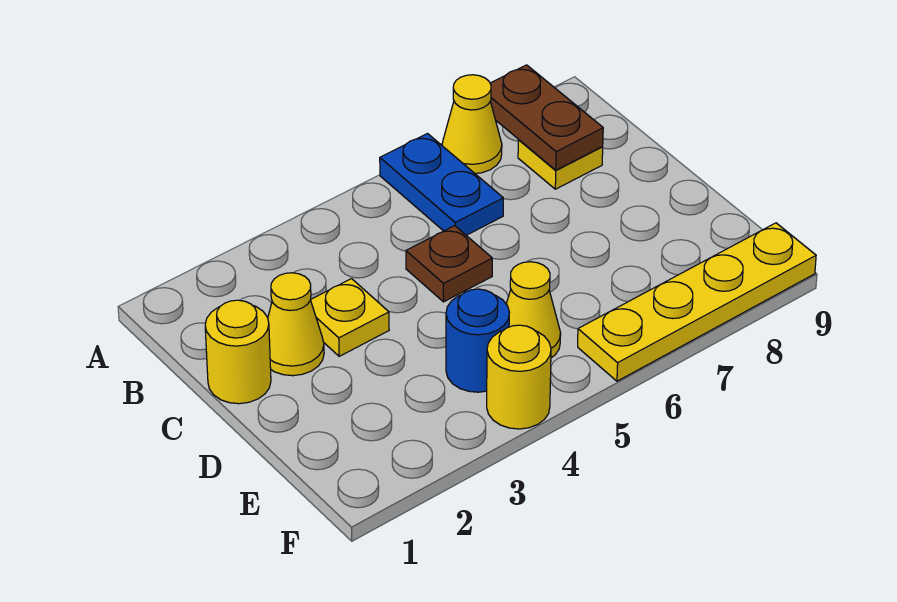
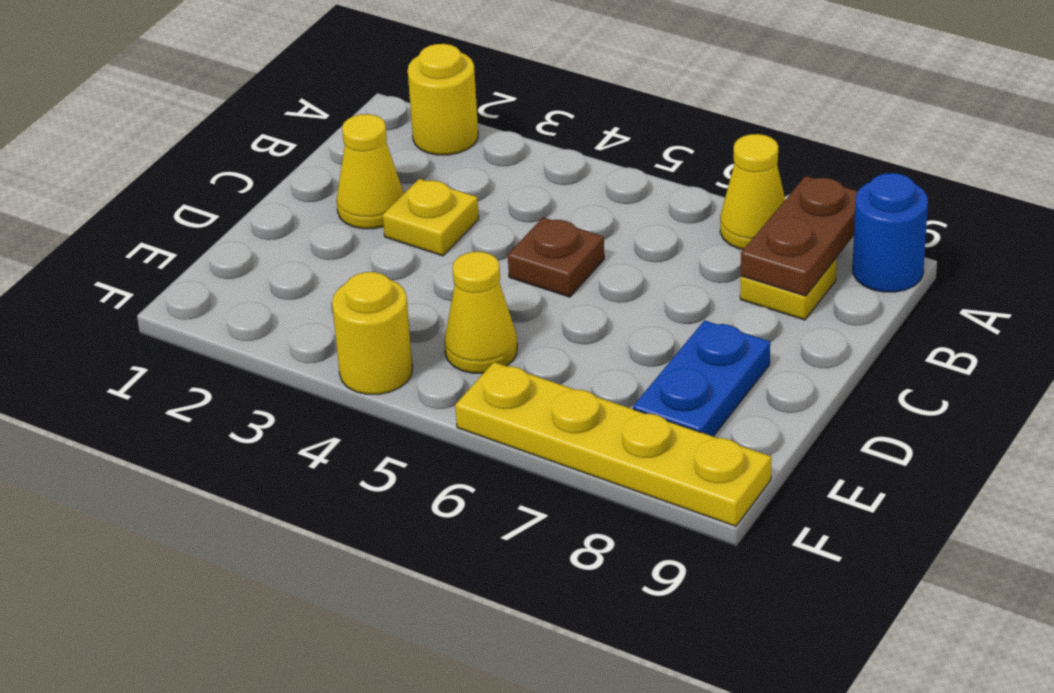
blue plate A6:B6 level 1 -> blue plate D8:E8 level 1
yellow round brick C1 level 1 -> yellow round brick A2 level 1
blue round brick E4 level 1 -> blue round brick A9 level 1

